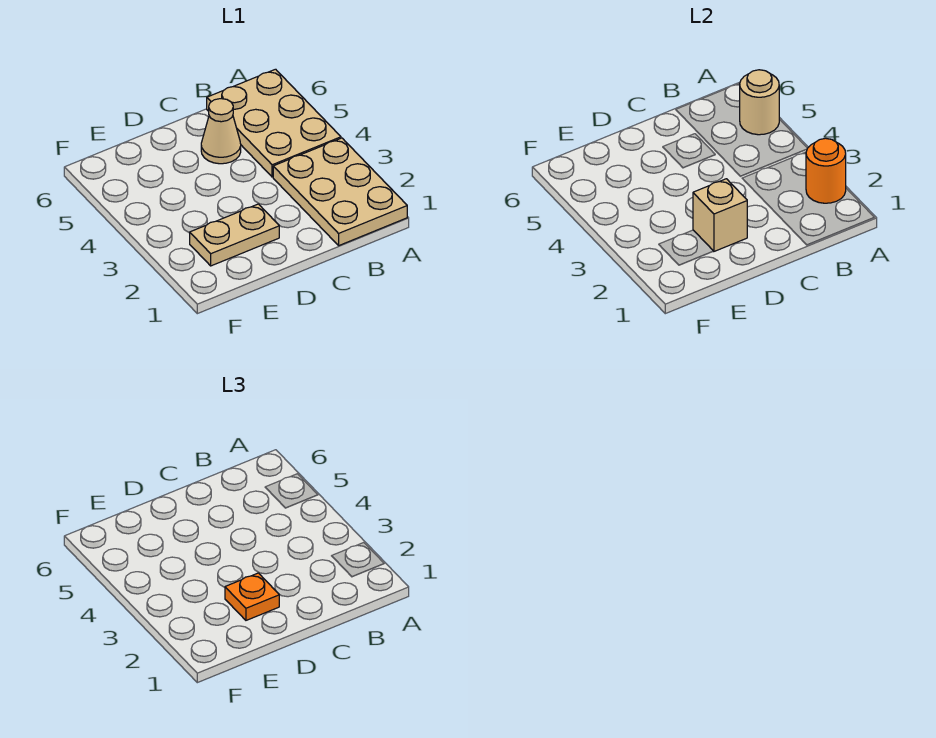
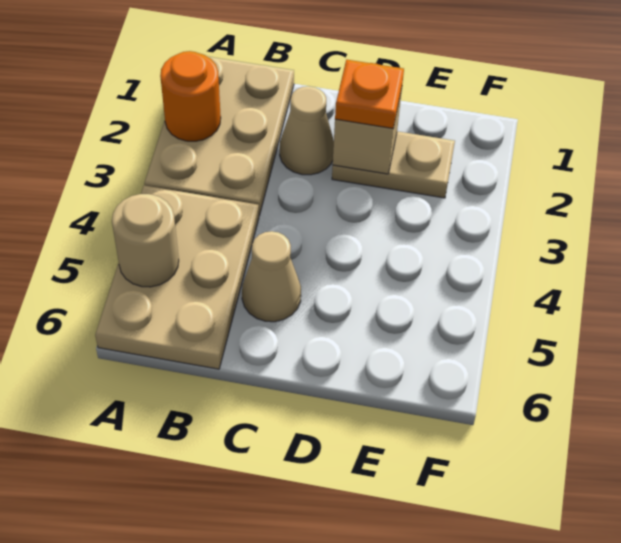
none -> tan cone C2 level 1

